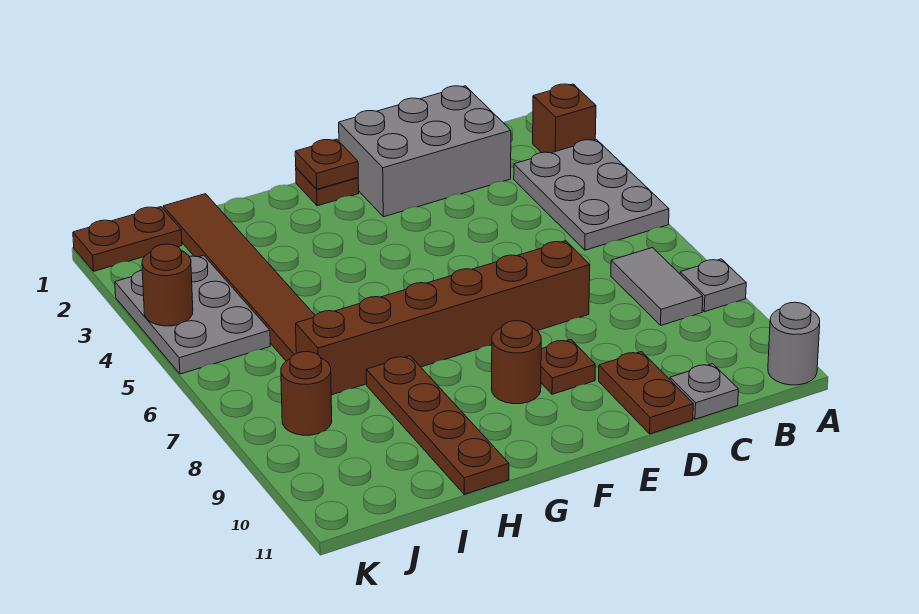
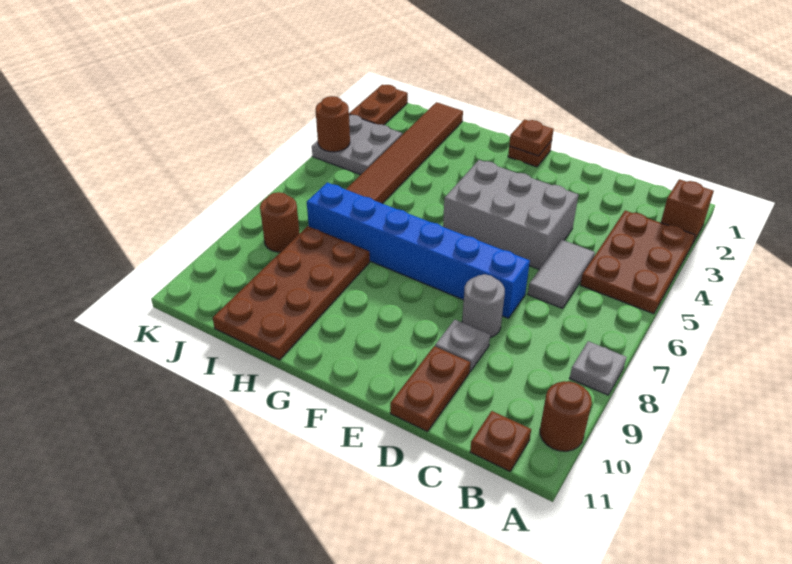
grey plate A3:B5 level 1 -> brown plate A3:B5 level 1
grey round brick A11 level 1 -> grey round brick D8 level 1
grey tile B7:B8 level 1 -> grey tile C5:C6 level 1
grey brick C1:E2 level 1 -> grey brick D4:F5 level 1
grey plate C11 level 1 -> grey plate D9 level 1
brown brick D7:I7 level 1 -> blue brick D7:I7 level 1
brown plate E9 level 1 -> brown plate B11 level 1
brown round brick F9 level 1 -> brown round brick A10 level 1
brown plate H8:H11 level 1 -> brown plate H8:I11 level 1
brown plate J1:K1 level 1 -> brown plate K1:K2 level 1
grey plate J3:K5 level 1 -> grey plate J3:K4 level 1

